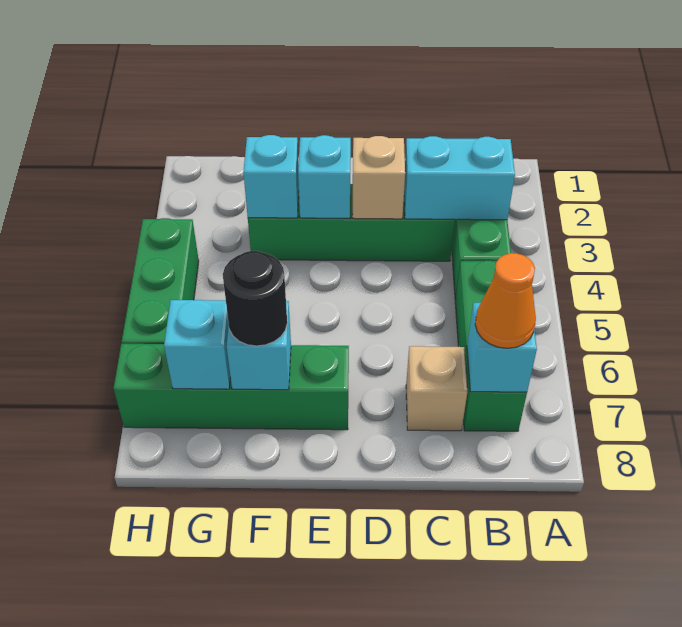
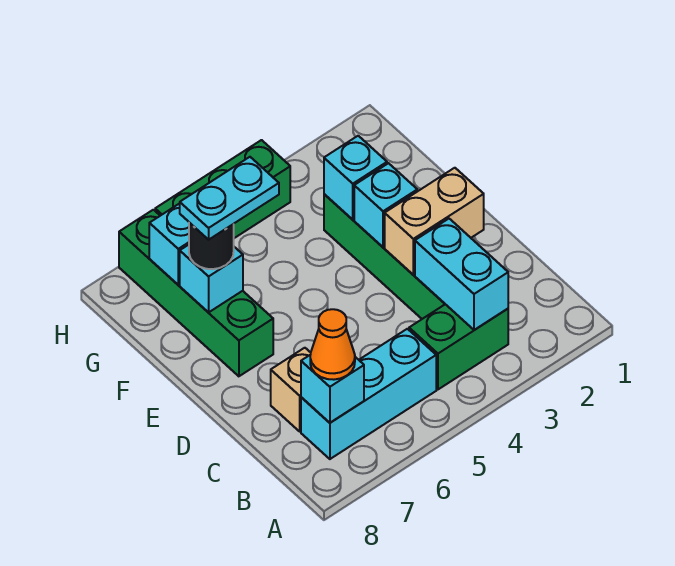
green brick B5:B7 level 1 -> cyan brick B5:B7 level 1
tan brick D3 level 2 -> tan brick D2:D3 level 2
none -> cyan plate F6:F7 level 4

